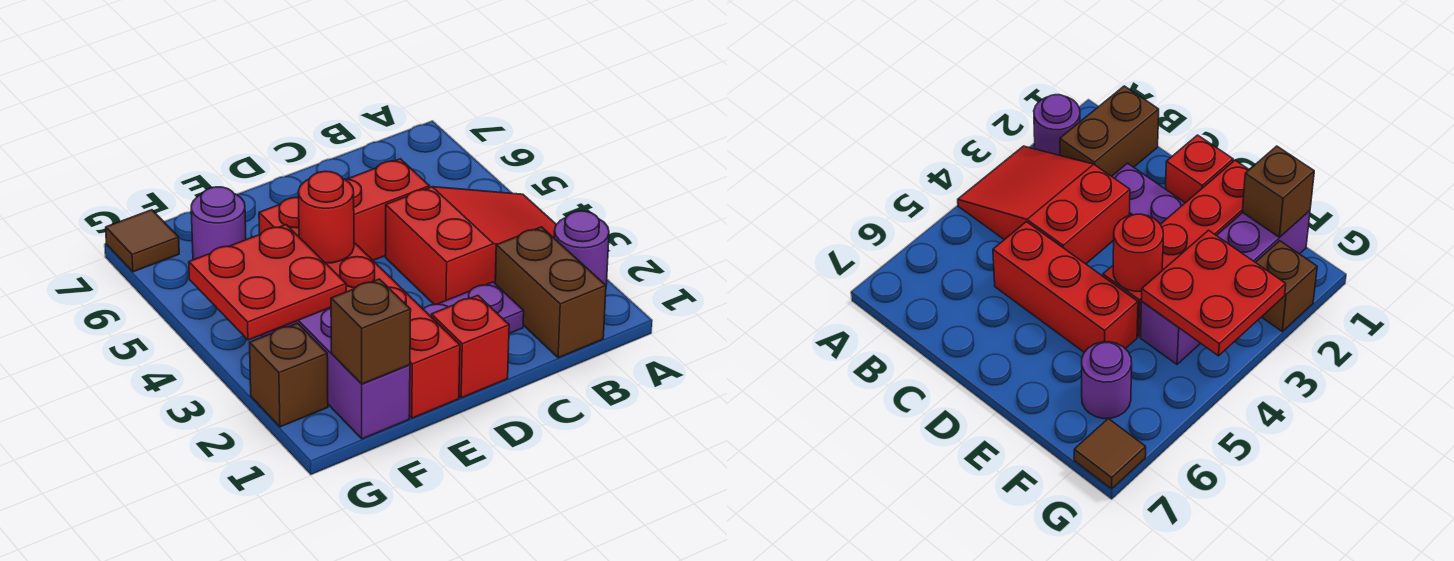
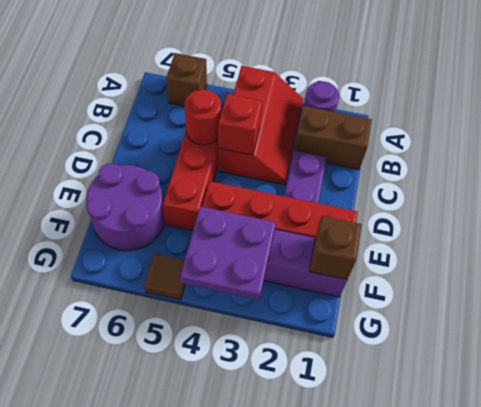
red slope A3:C4 level 1 top C -> red slope A3:C4 level 1 top 4
red brick D1 level 1 -> red brick C4 level 2
red round brick E4 level 2 -> red round brick C5 level 2
red plate F3:G4 level 2 -> purple plate F3:G4 level 2
purple round brick F6 level 1 -> purple round brick E6:F7 level 1
brown brick G2 level 1 -> brown brick A6 level 1
brown tile G7 level 1 -> brown tile G5 level 1

